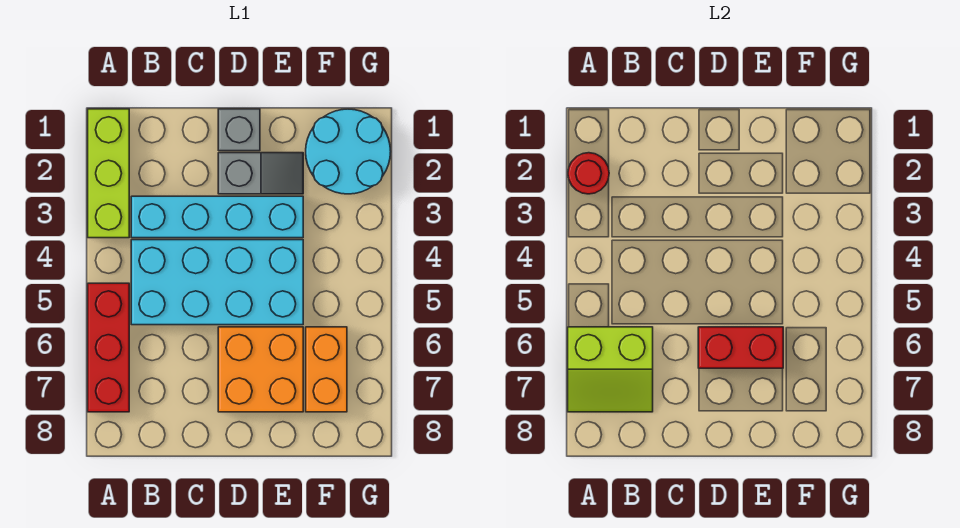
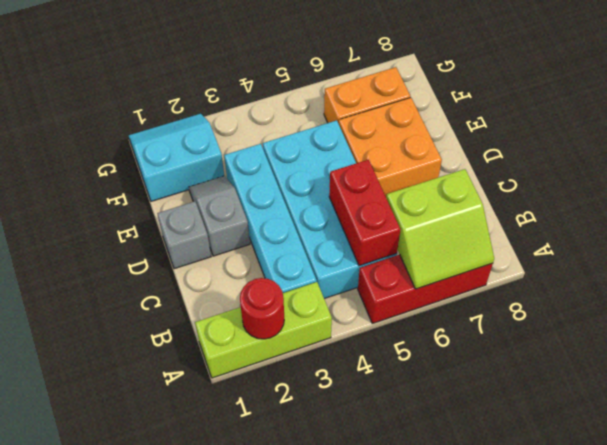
lime slope A6:B7 level 2 top 6 -> lime slope A6:B7 level 2 top B
red brick D6:E6 level 2 -> red brick B5:C5 level 2
cyan round brick F1:G2 level 1 -> cyan slope F1:G2 level 1 top F

